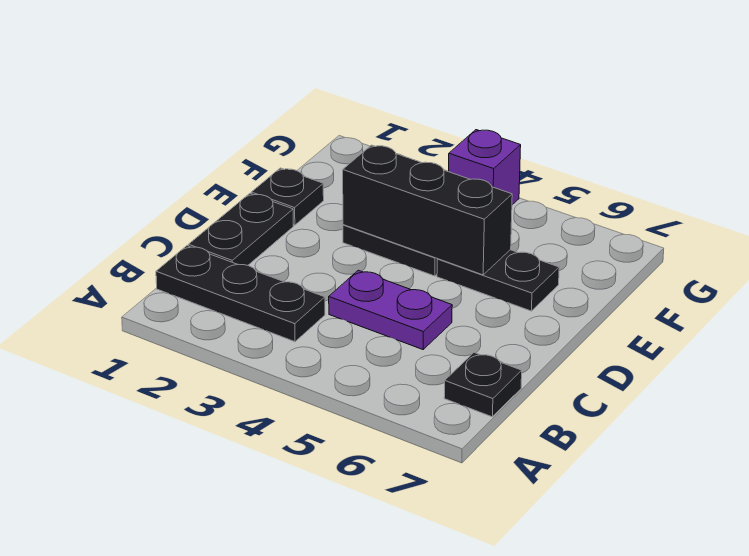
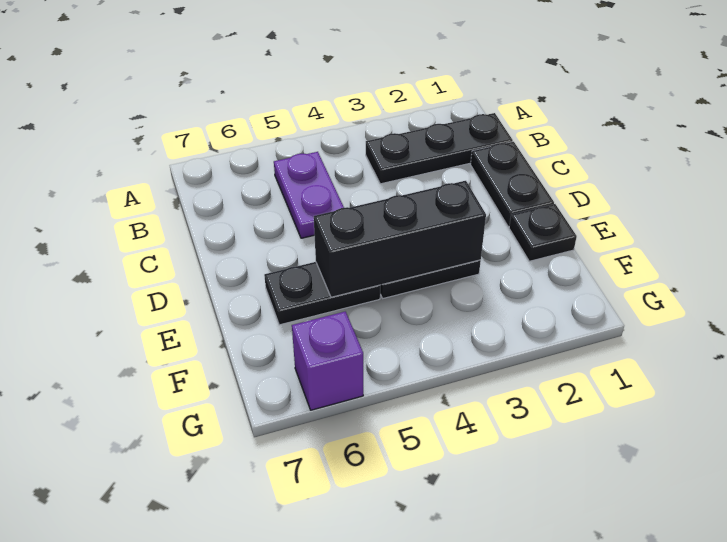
black plate B7 level 1 -> none
purple plate C4:C5 level 1 -> purple plate B5:C5 level 1
purple brick G4 level 1 -> purple brick G6 level 1

